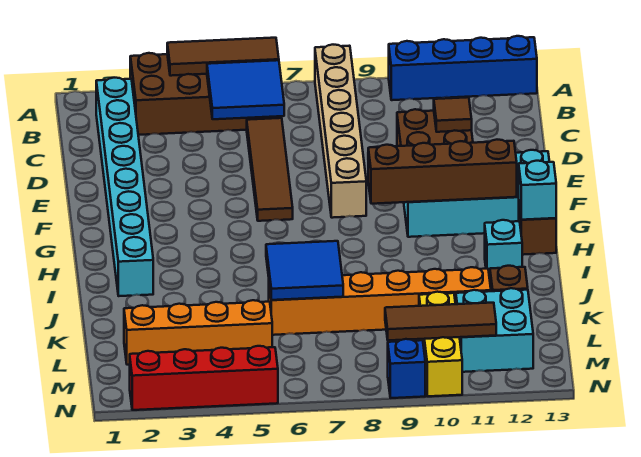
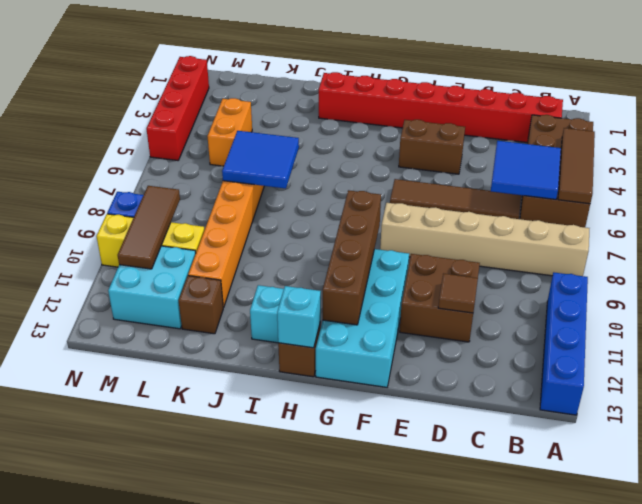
cyan brick B2:I2 level 1 -> red brick B2:I2 level 1
none -> brown brick E4:F4 level 1
orange brick L2:L5 level 1 -> orange brick L4:L5 level 1

